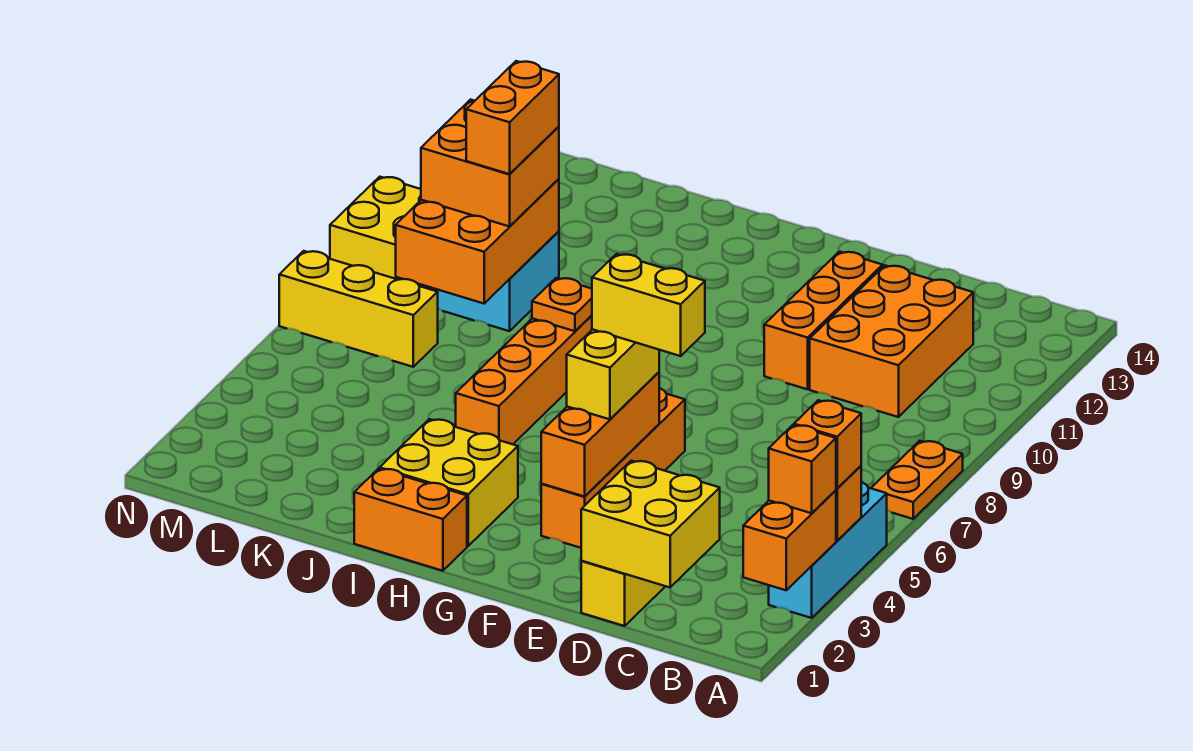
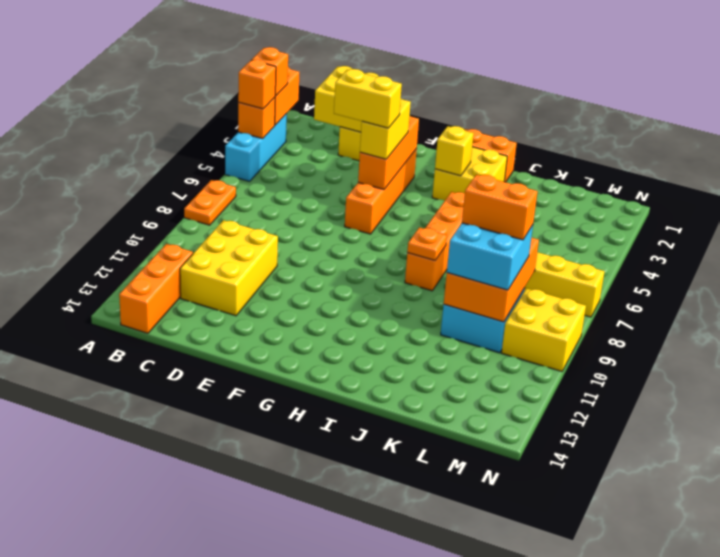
orange brick C10:D12 level 1 -> yellow brick C10:D12 level 1
orange brick E10:E12 level 1 -> orange brick B12:B14 level 1
none -> yellow brick H3 level 2
orange brick K9:L10 level 3 -> cyan brick K9:L10 level 3
orange brick K9:K10 level 4 -> orange brick K9:L9 level 4

